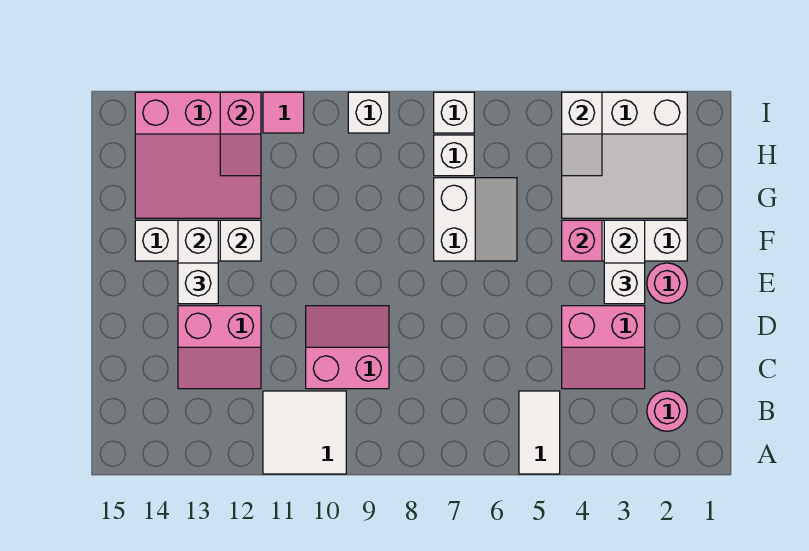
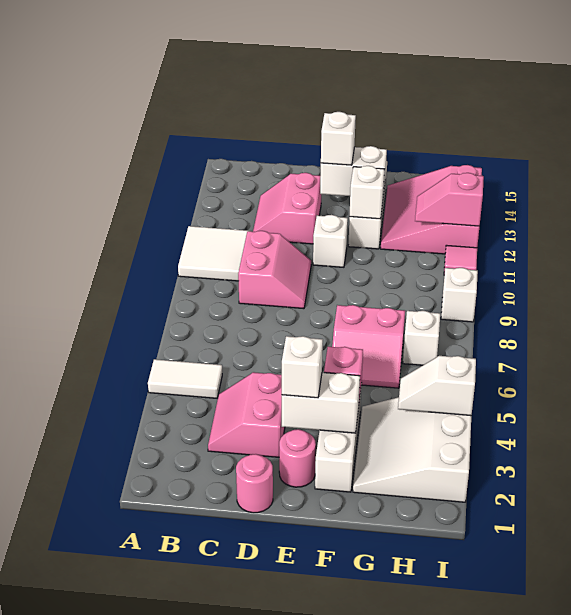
pink round brick B2 level 1 -> pink round brick D1 level 1
white slope F6:G7 level 1 top 7 -> pink slope F6:G7 level 1 top 7
white brick I7 level 1 -> white brick E11 level 1

